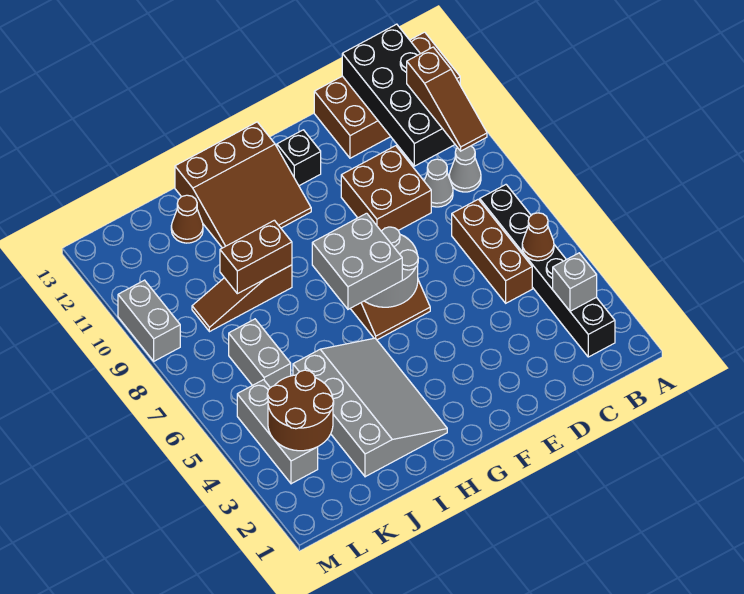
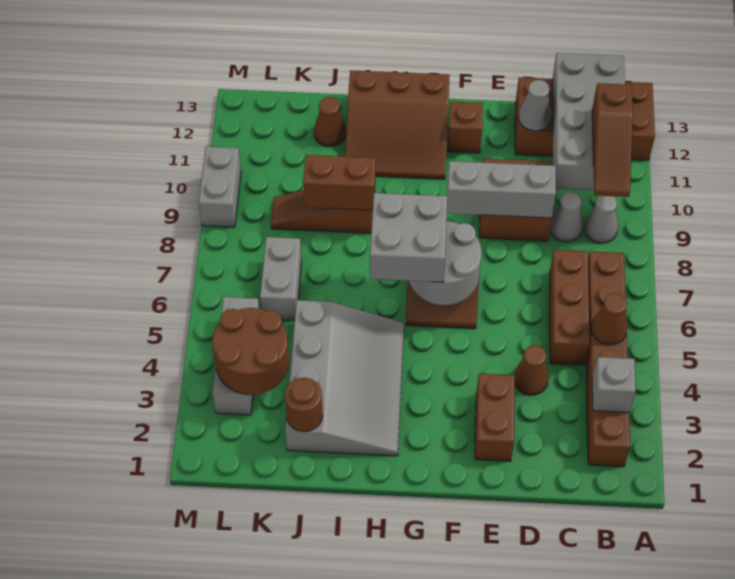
black brick B2:B7 level 1 -> brown brick B2:B7 level 1
black brick B10:C13 level 2 -> grey brick B10:C13 level 2
none -> brown cone D4 level 1
none -> grey brick D9:F9 level 2
none -> grey cone D12 level 2
none -> brown brick E2:E3 level 1
black brick F12 level 1 -> brown brick F12 level 1
none -> brown round brick J2 level 2

